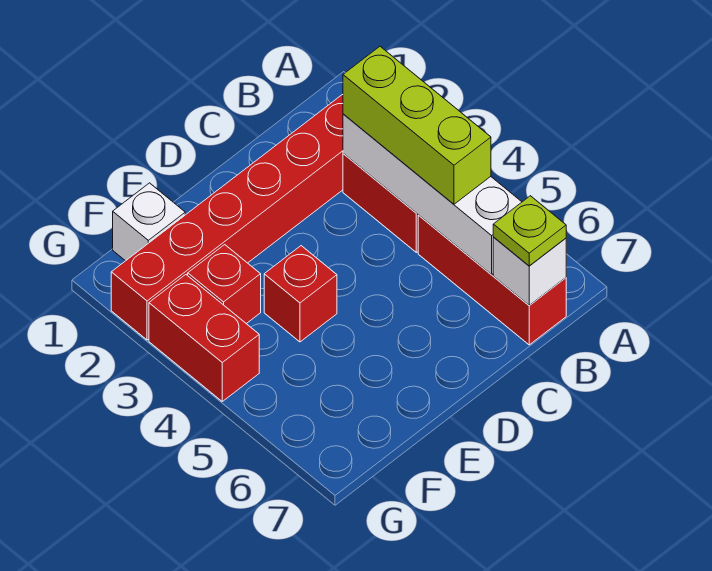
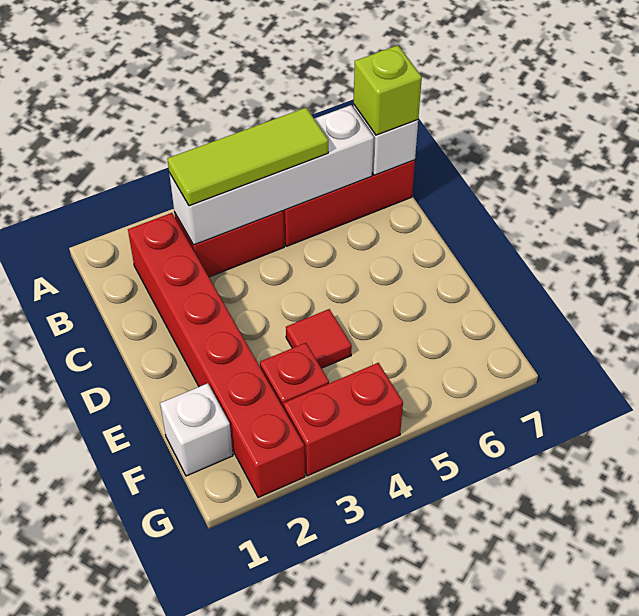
lime brick B3:B5 level 3 -> lime tile B3:B5 level 3
lime plate B7 level 3 -> lime brick B7 level 3
red brick E4 level 1 -> red tile E4 level 1

